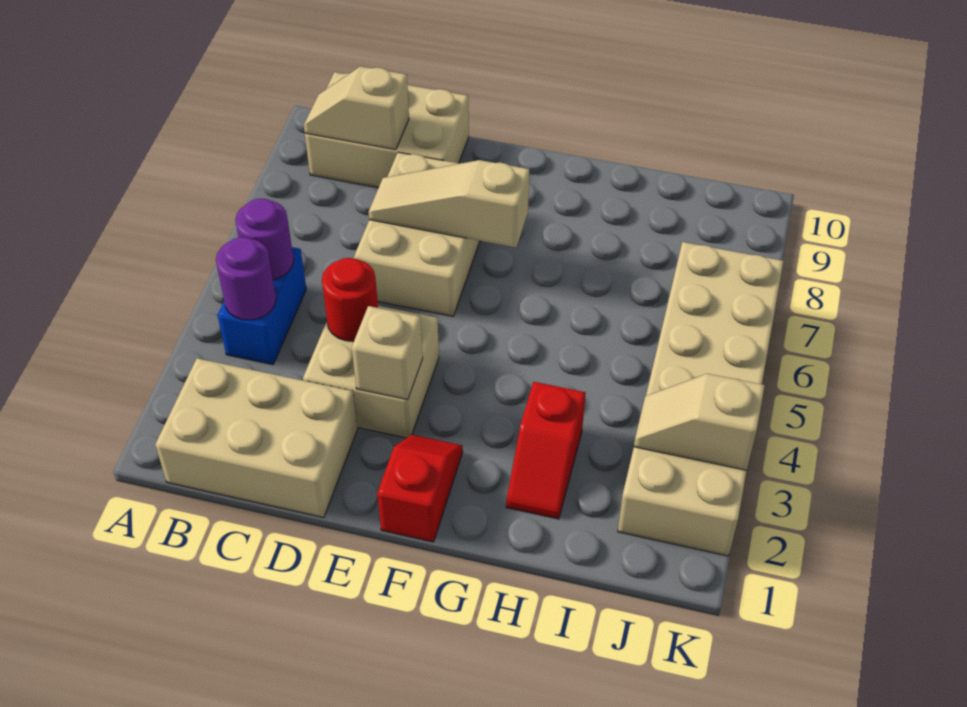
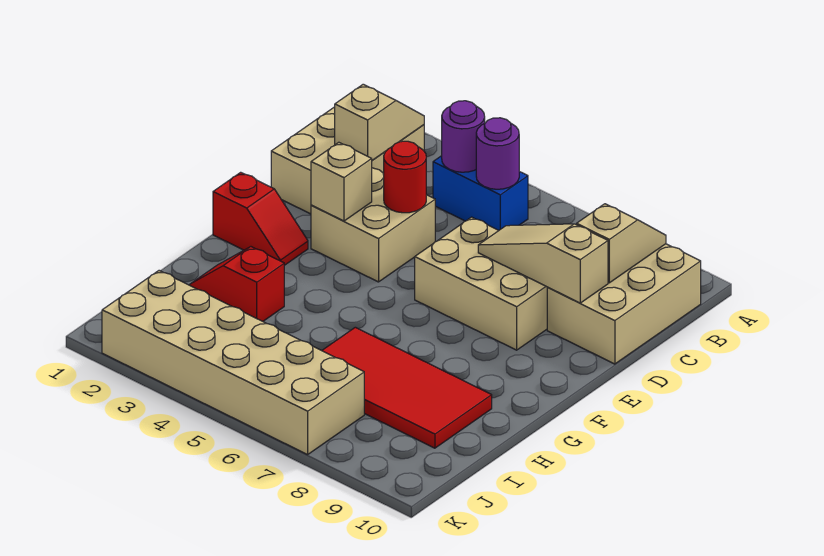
tan slope D7:F7 level 2 top F -> tan slope D7:D9 level 2 top 9
none -> red tile H6:I9 level 1
tan slope J3:K3 level 2 top K -> tan slope B2:C2 level 2 top C

